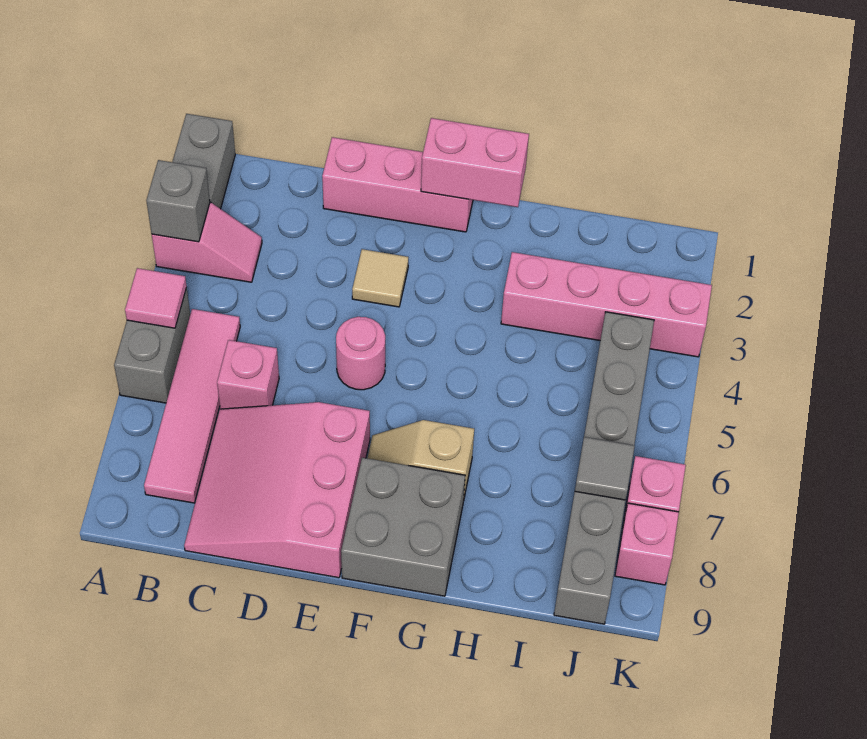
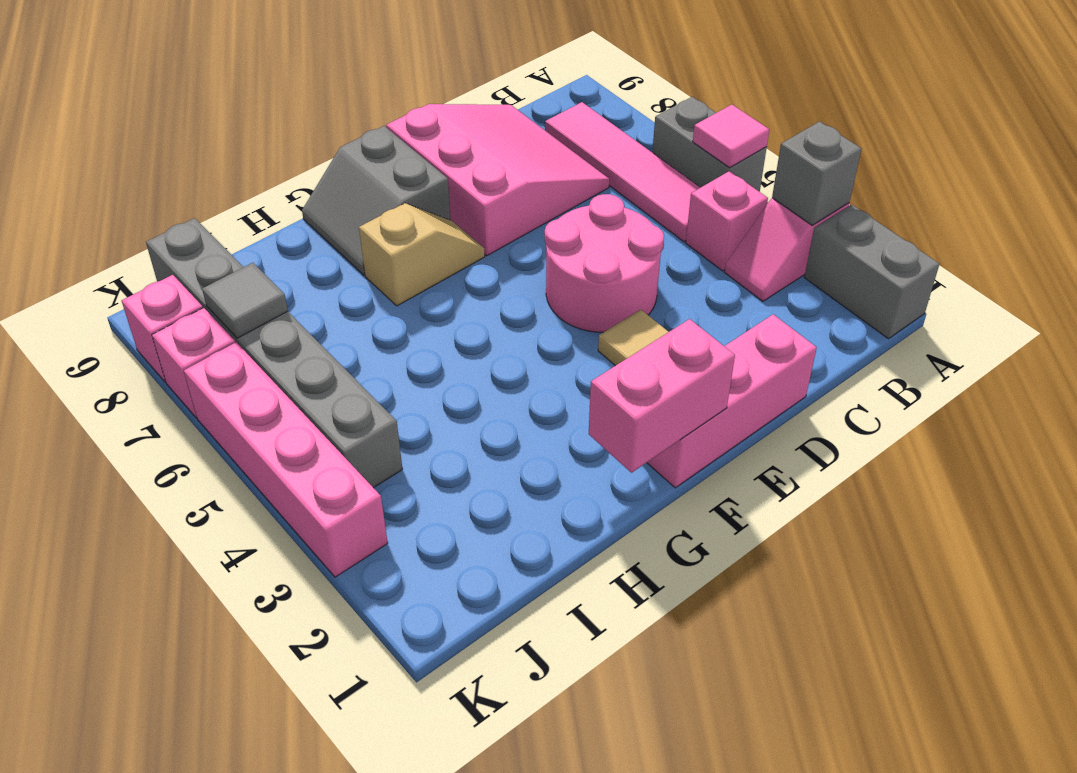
pink brick C6 level 1 -> pink brick B4 level 1
pink round brick E5 level 1 -> pink round brick D4:E5 level 1
grey brick F8:G9 level 1 -> grey slope F8:G9 level 1 top F
pink brick H3:K3 level 1 -> pink brick K3:K6 level 1

